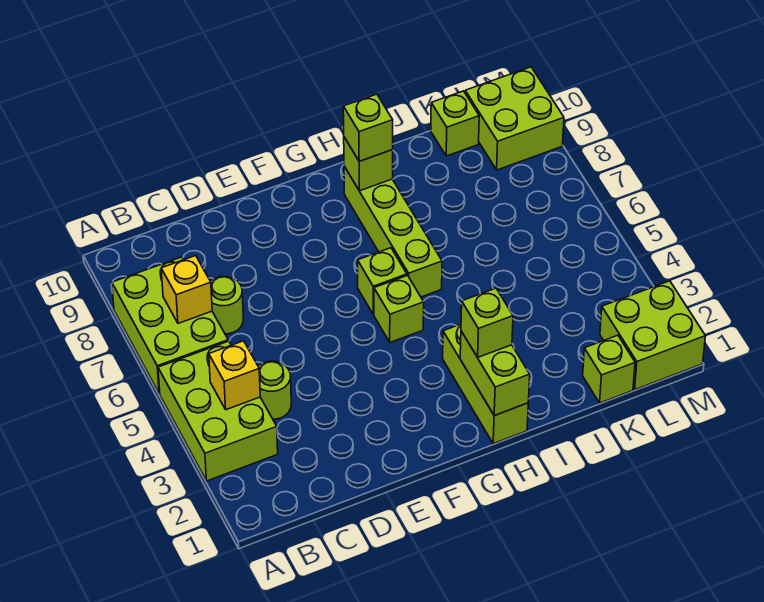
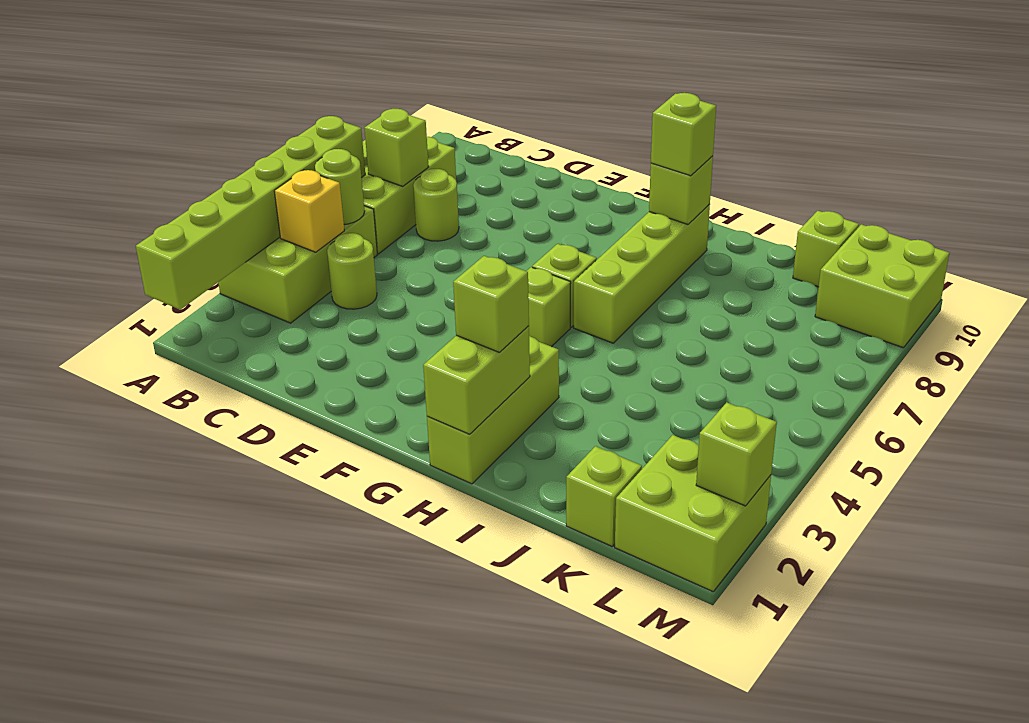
none -> lime brick A1:A6 level 2
none -> lime round brick B5 level 2
yellow brick B7 level 2 -> lime brick B7 level 2
none -> lime brick M2 level 2

